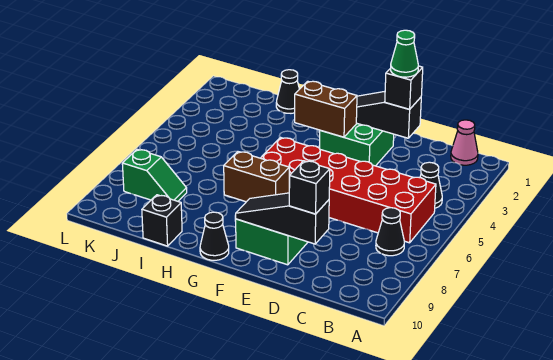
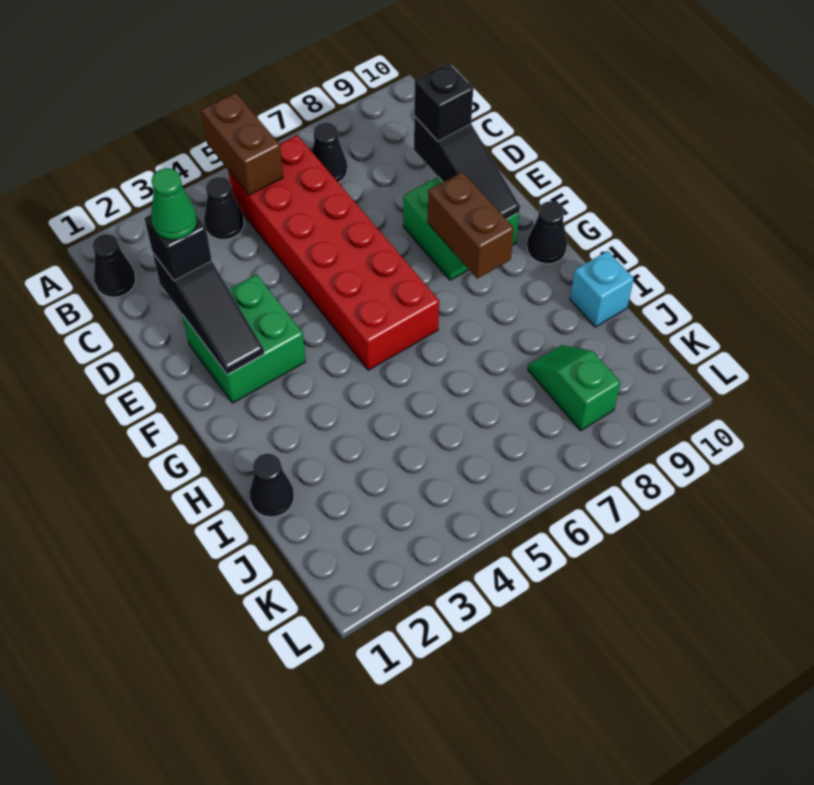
pink cone B1 level 1 -> black cone B1 level 1
brown brick F3:G3 level 2 -> brown brick A5:B5 level 2
black brick I10 level 1 -> cyan brick I10 level 1

